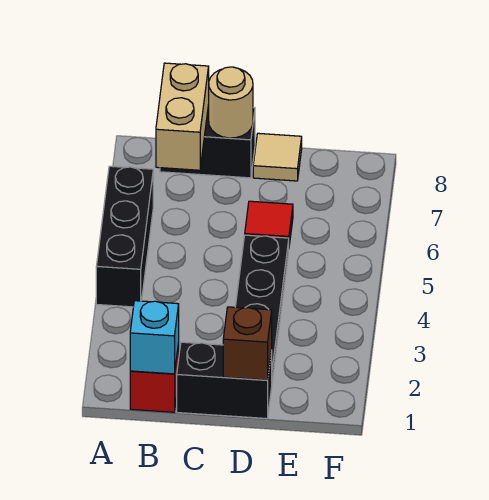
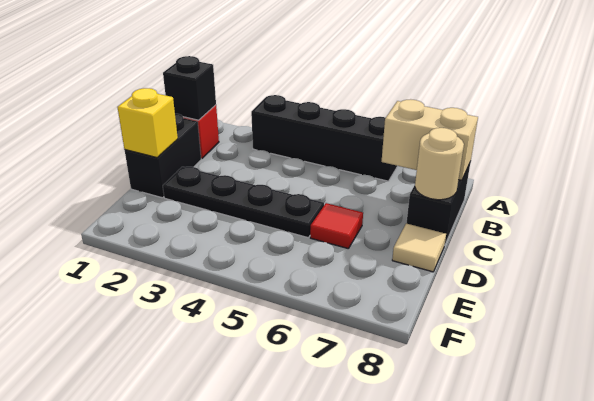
black brick A4:A6 level 1 -> black brick A3:A6 level 1
cyan brick B1 level 2 -> black brick B1 level 2
brown brick D1 level 2 -> yellow brick D1 level 2

